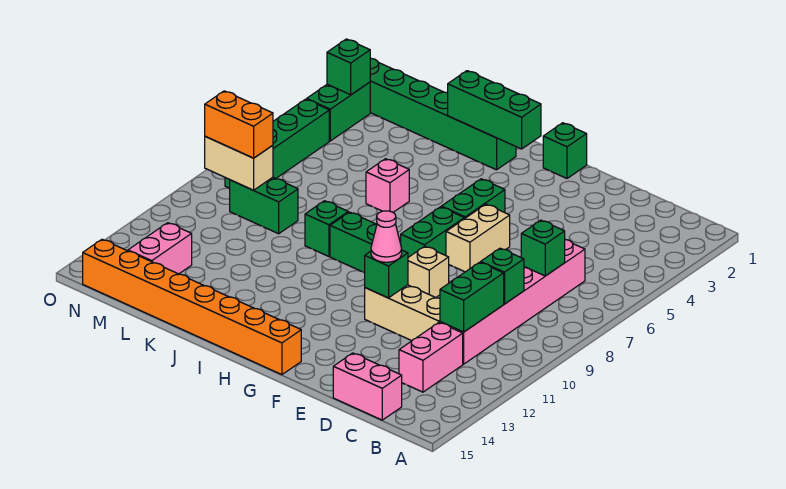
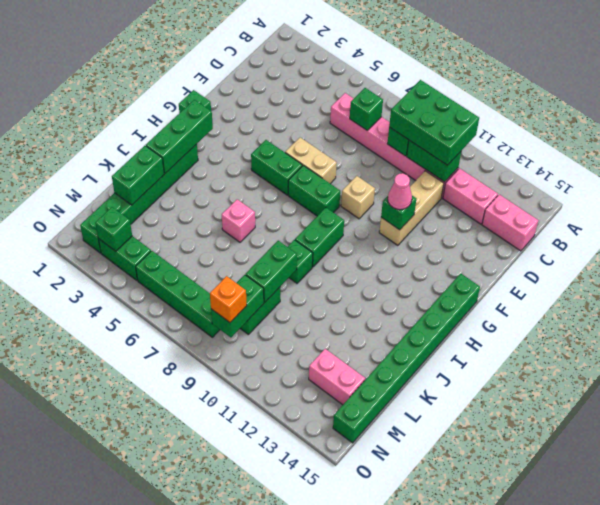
none -> green brick B9:C11 level 3
pink brick C15:D15 level 1 -> pink brick C14:C15 level 1
orange brick G15:N15 level 1 -> green brick G15:N15 level 1
none -> green brick K2:L2 level 2
none -> green brick K9:L9 level 2
tan brick M9:N9 level 2 -> green brick M9:N9 level 2
orange brick M9:N9 level 3 -> orange brick N9 level 3

